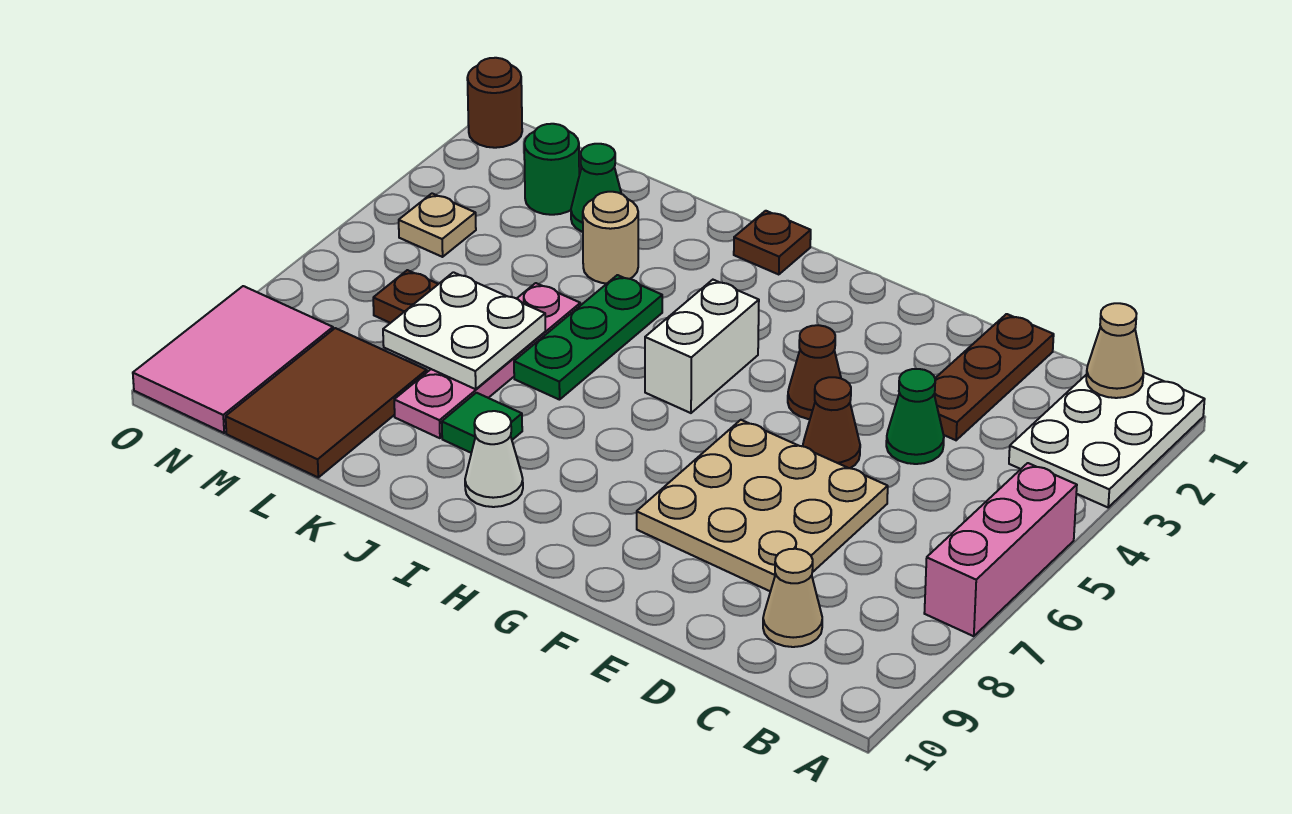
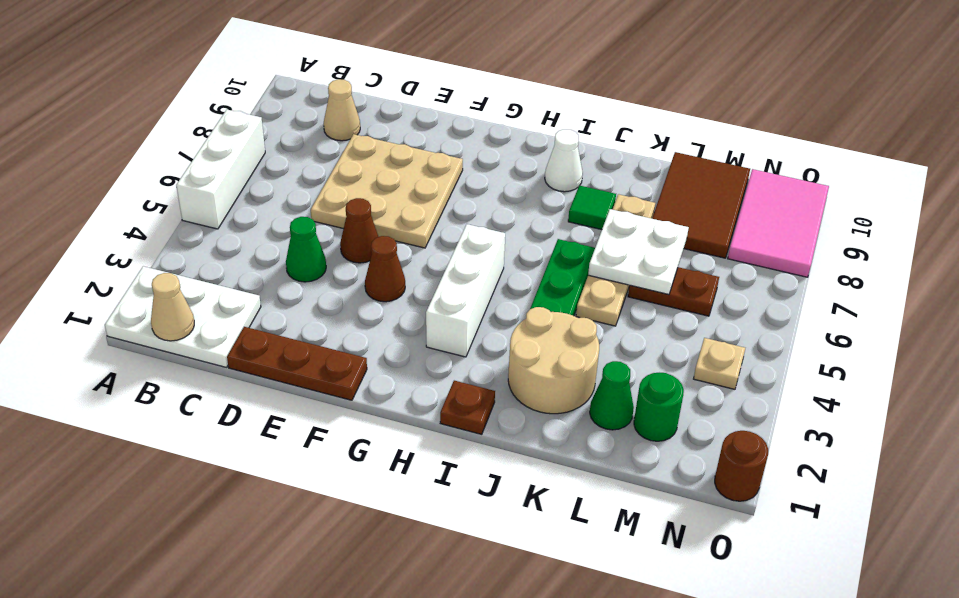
white plate A1:B3 level 1 -> white plate A1:C2 level 1
pink brick A5:A7 level 1 -> white brick A5:A7 level 1
brown plate D1:D3 level 1 -> brown plate D1:F1 level 1
white brick H4:H5 level 1 -> white brick H3:H5 level 1
tan round brick K3 level 1 -> tan round brick J2:K3 level 1
pink plate K5:K8 level 1 -> tan plate K5:K8 level 1

